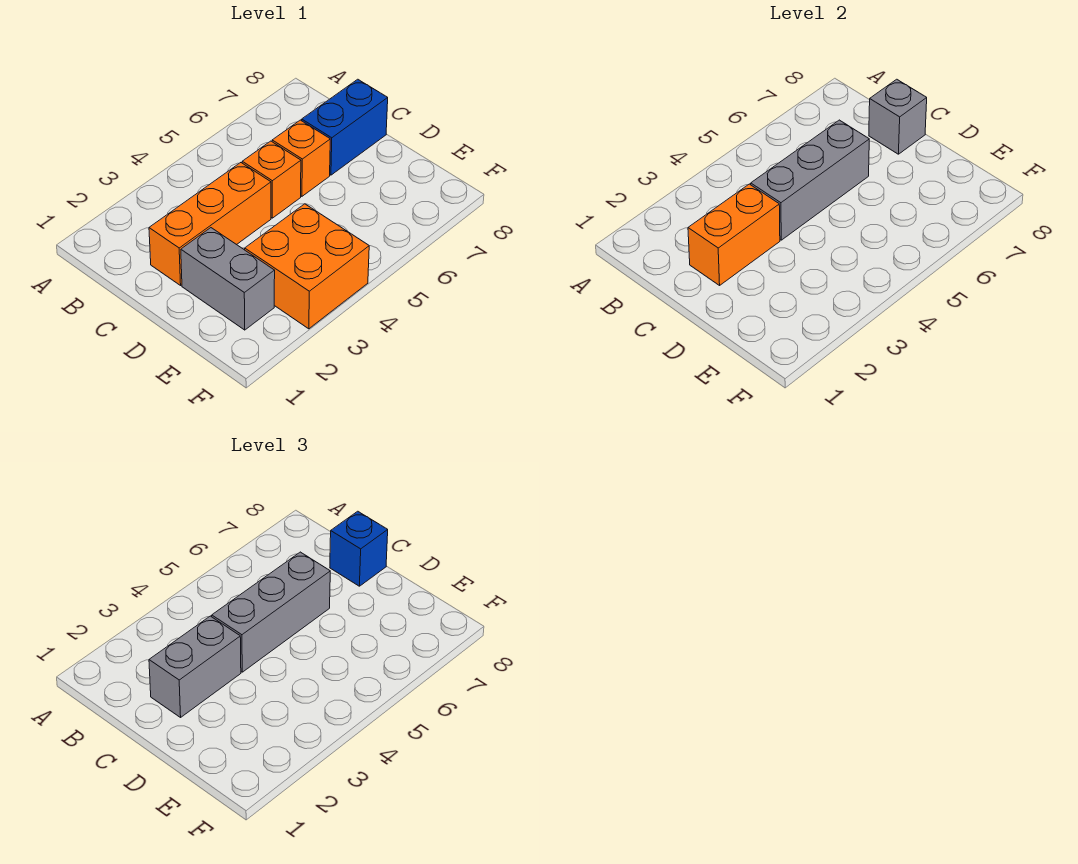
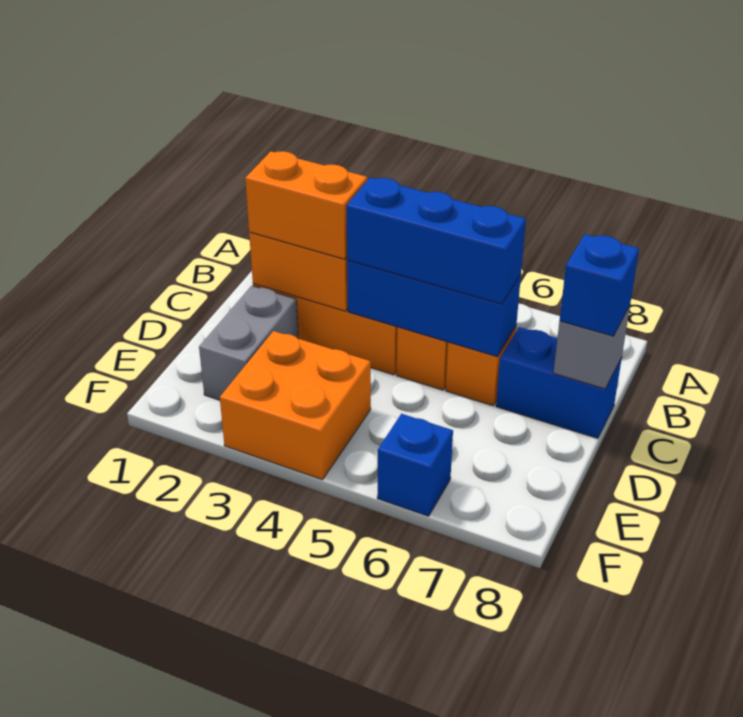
grey brick C2:C3 level 3 -> orange brick C2:C3 level 3
grey brick C4:C6 level 2 -> blue brick C4:C6 level 2
grey brick C4:C6 level 3 -> blue brick C4:C6 level 3
none -> blue brick F6 level 1

